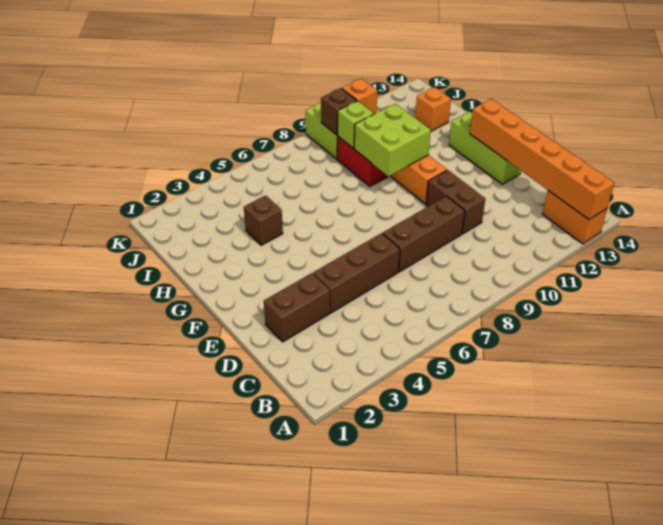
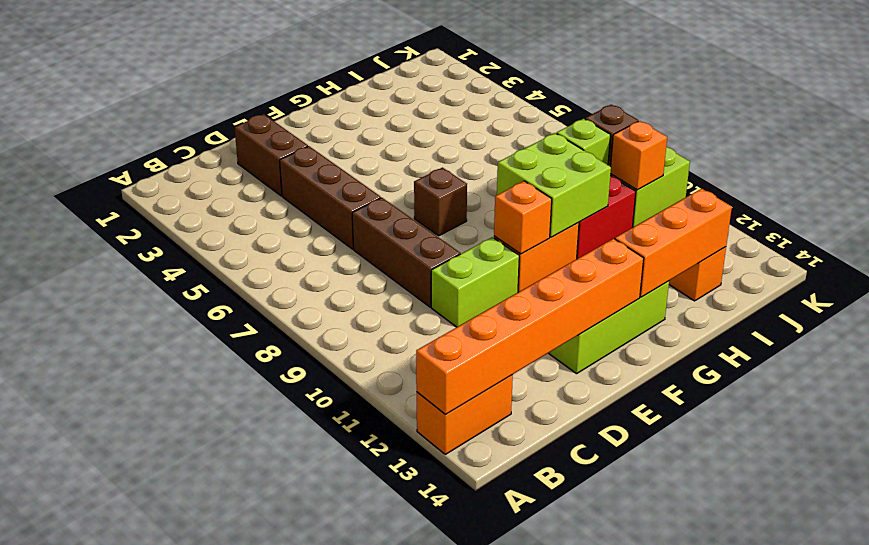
brown brick D10:E10 level 1 -> lime brick D10:E10 level 1
none -> orange brick F10 level 2
none -> orange brick G13:I13 level 2
brown brick H4 level 1 -> brown brick F7 level 1

